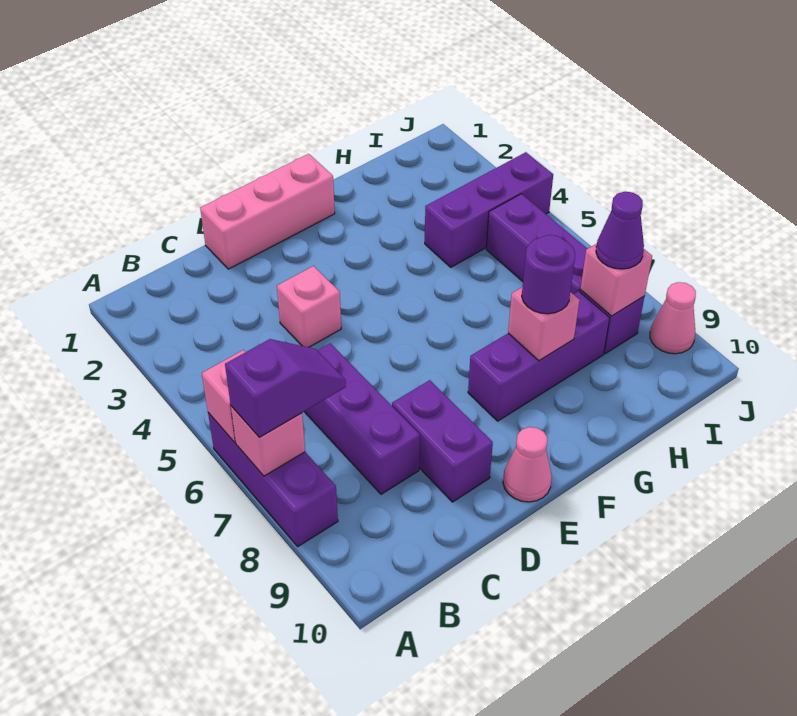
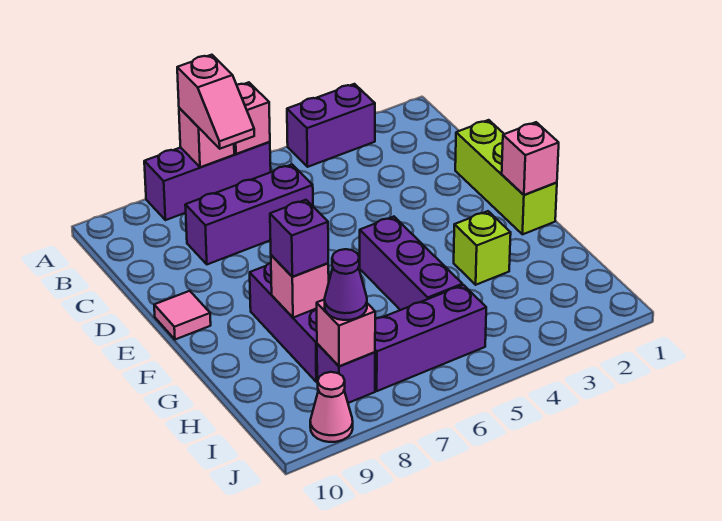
purple slope A7:B7 level 3 top A -> pink slope A7:B7 level 3 top A
pink brick D1:F1 level 1 -> lime brick D1:F1 level 1
pink brick D4 level 1 -> pink brick F1 level 2
purple brick D8:D9 level 1 -> purple brick A3:A4 level 1
pink cone E10 level 1 -> pink tile E10 level 1
none -> lime brick G3 level 1
purple round brick G8 level 3 -> purple brick G8 level 3
purple brick H4:J4 level 1 -> purple brick F5:H5 level 1

